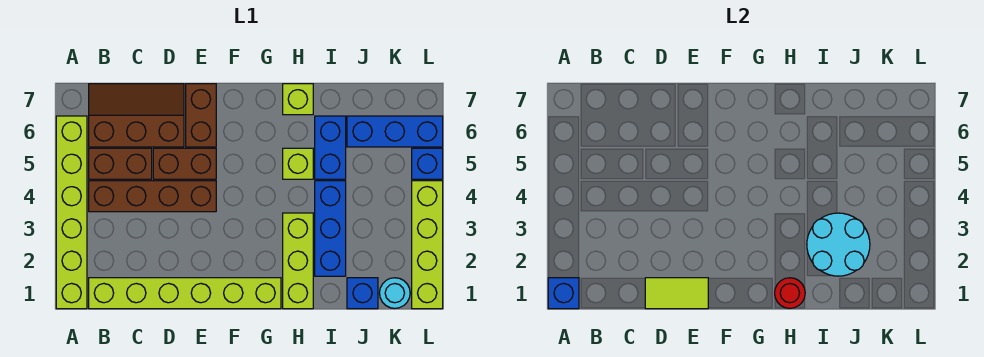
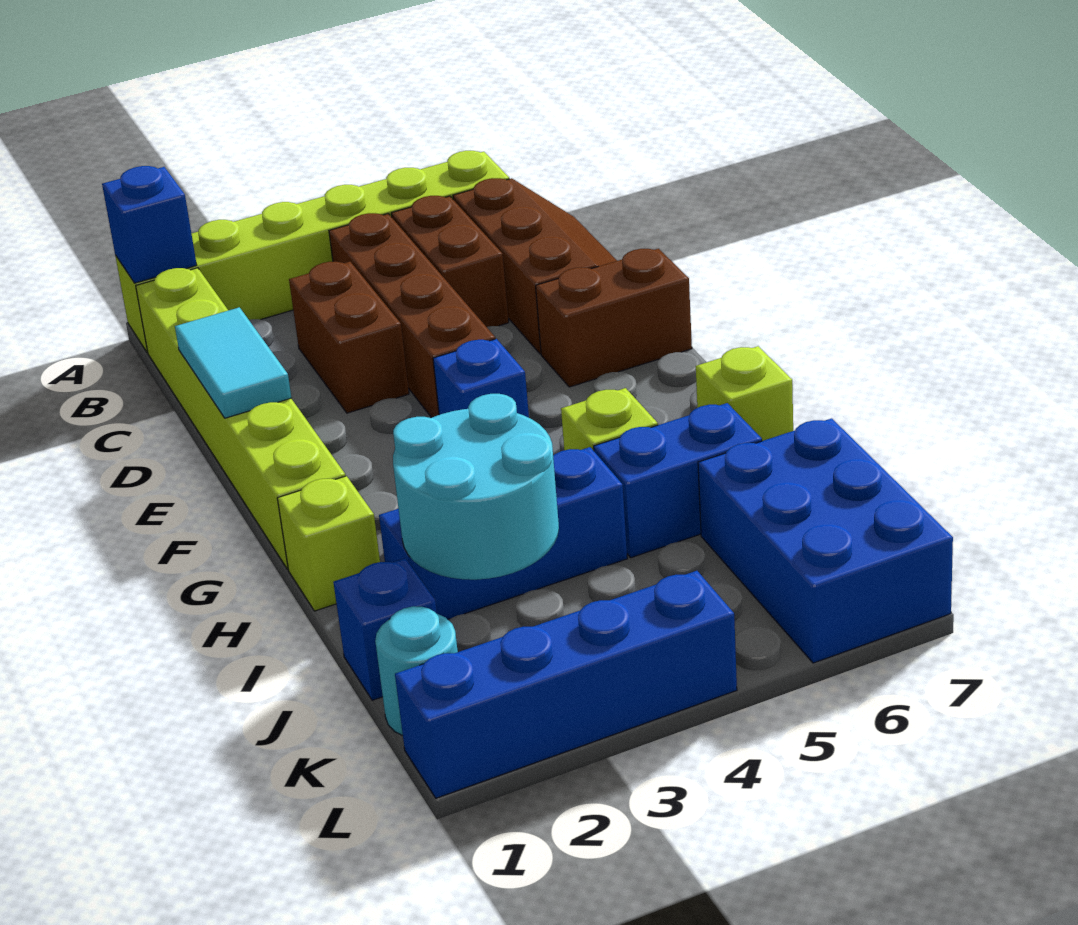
lime tile D1:E1 level 2 -> cyan tile D1:E1 level 2
brown brick D5:E5 level 1 -> brown brick C3:D3 level 1
lime brick H1:H3 level 1 -> lime brick H1 level 1
red round brick H1 level 2 -> none
blue brick J6:L6 level 1 -> blue brick J6:L7 level 1
lime brick L1:L4 level 1 -> blue brick L1:L4 level 1
blue brick L5 level 1 -> blue brick F4 level 1

